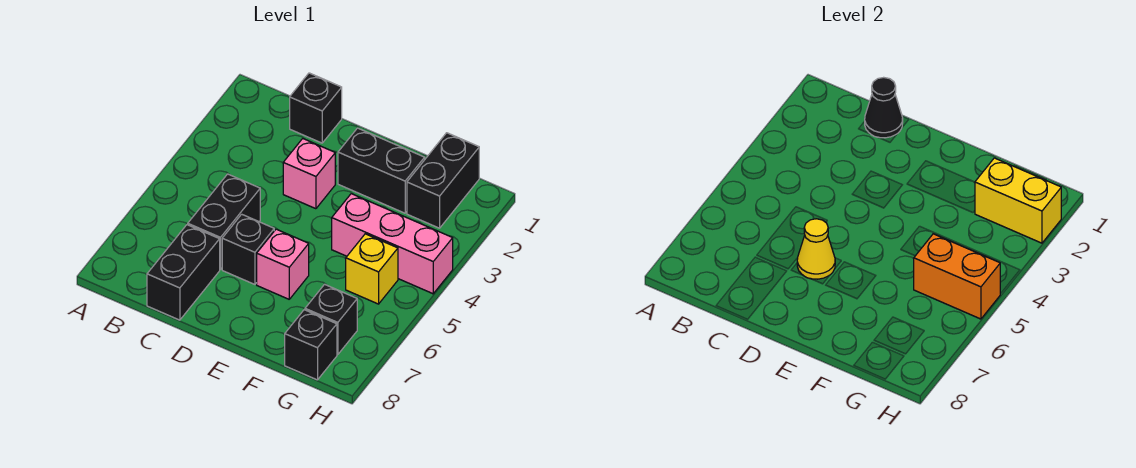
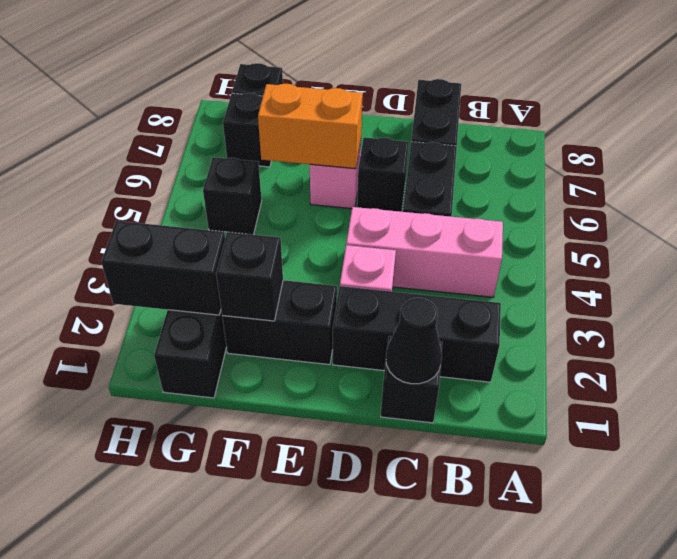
none -> black brick B2:D2 level 1
yellow cone D6 level 2 -> none
none -> black brick F2 level 2
pink brick F4:H4 level 1 -> pink brick B4:D4 level 1
yellow brick G2:H2 level 2 -> black brick G2:H2 level 2
yellow brick G5 level 1 -> black brick G5 level 1
orange brick G5:H5 level 2 -> orange brick E6:F6 level 2

